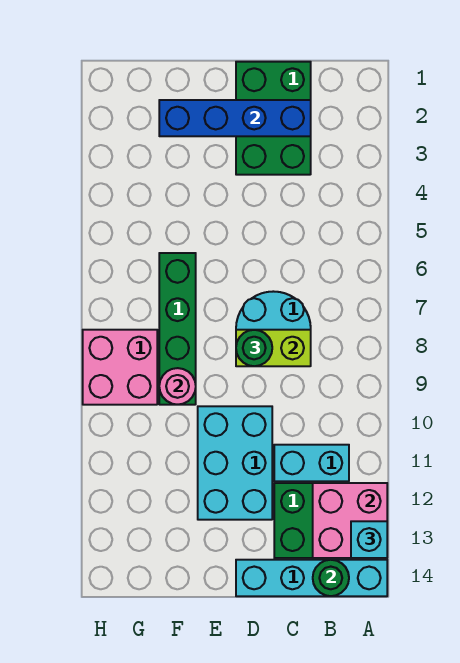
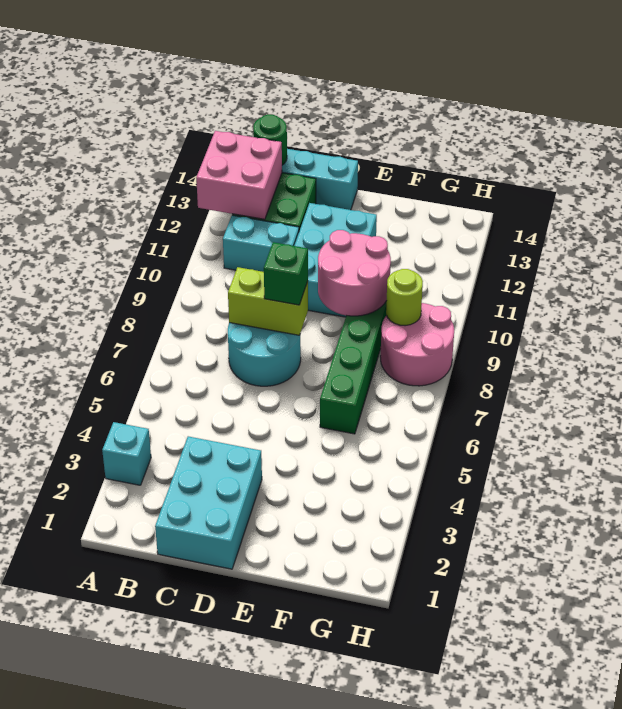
cyan brick A13 level 3 -> cyan brick A3 level 1
green brick C1:D3 level 1 -> cyan brick C1:D3 level 1
blue brick C2:F2 level 2 -> none
green round brick D8 level 3 -> green brick D8 level 3
pink round brick F9 level 2 -> pink round brick E9:F10 level 2
pink brick G8:H9 level 1 -> pink round brick G8:H9 level 1
none -> lime round brick G9 level 2

